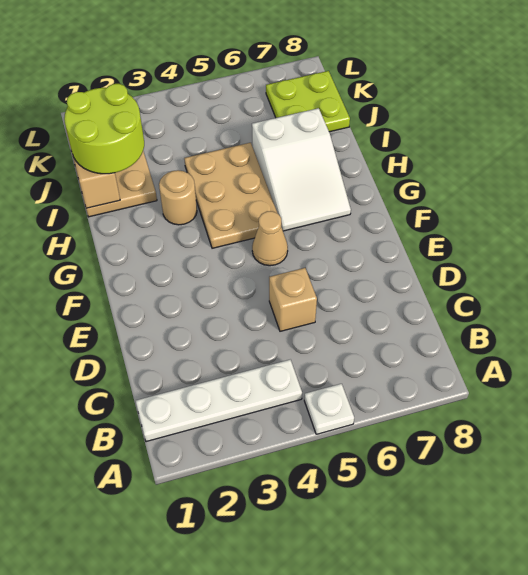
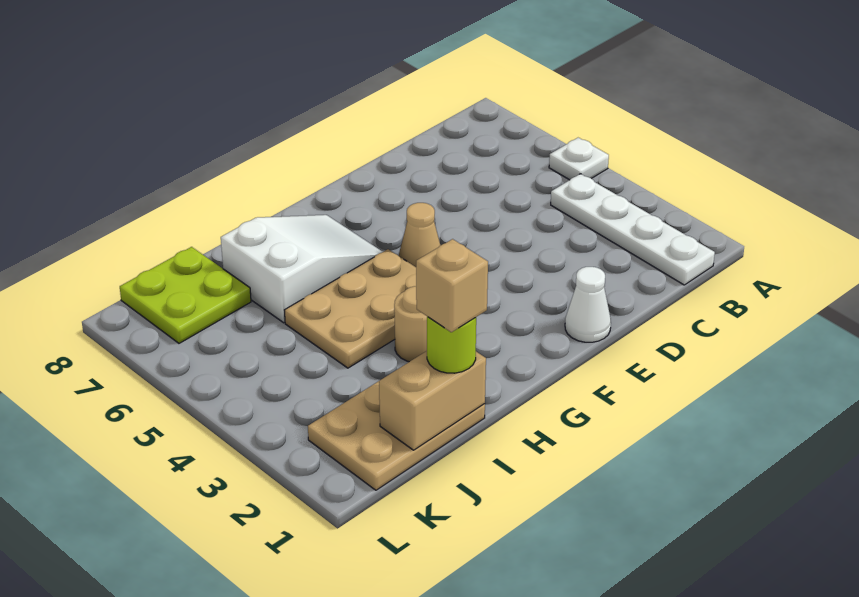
tan brick D5 level 1 -> tan brick I1 level 4
none -> white cone E1 level 1
lime round brick I1:J2 level 3 -> lime round brick I1 level 3

